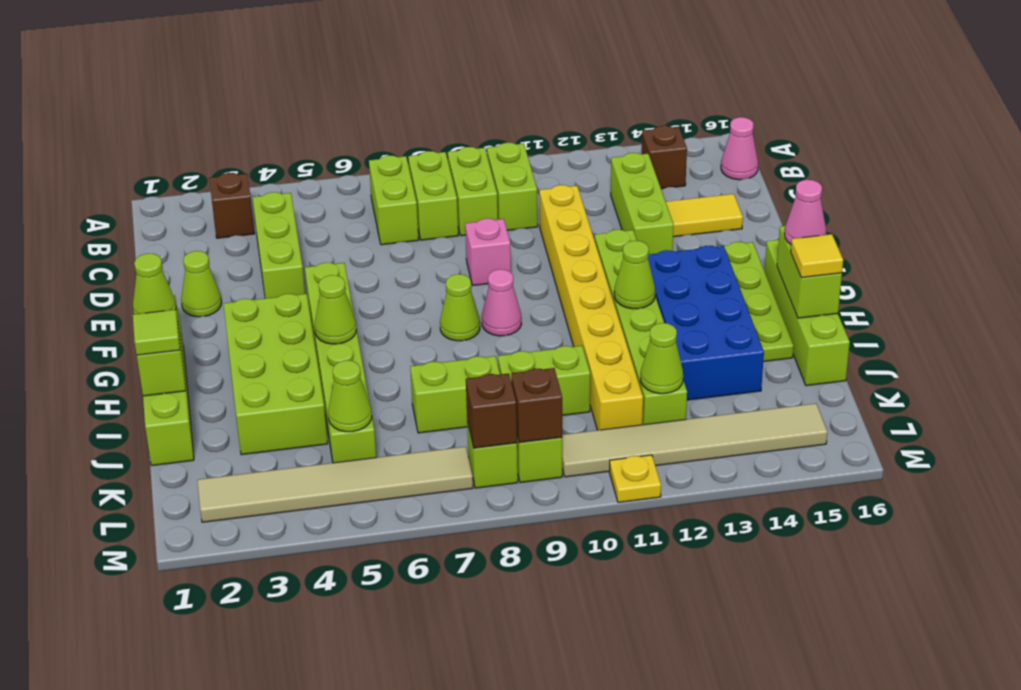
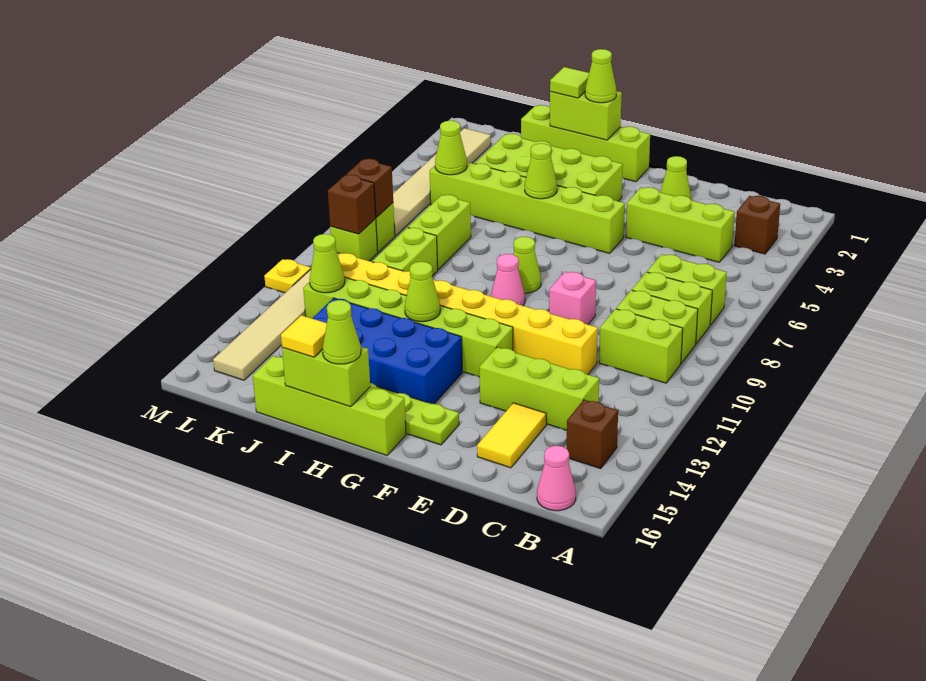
pink cone H16 level 3 -> lime cone H16 level 3

